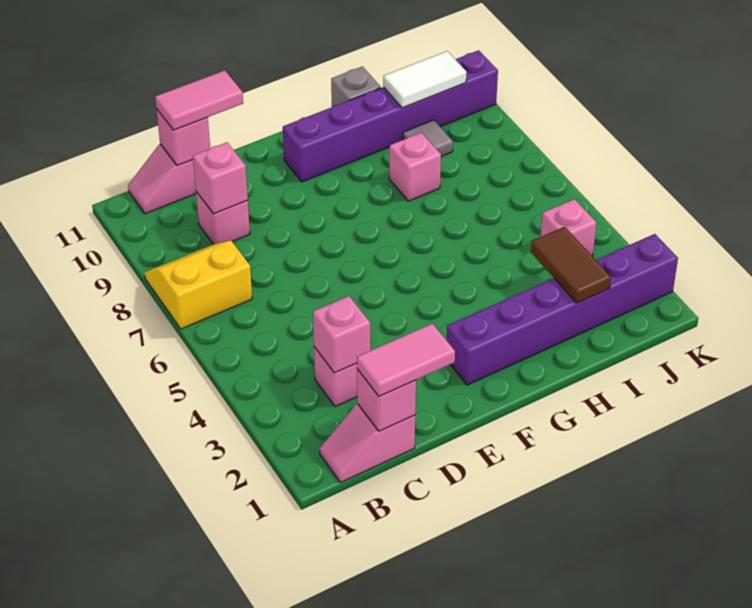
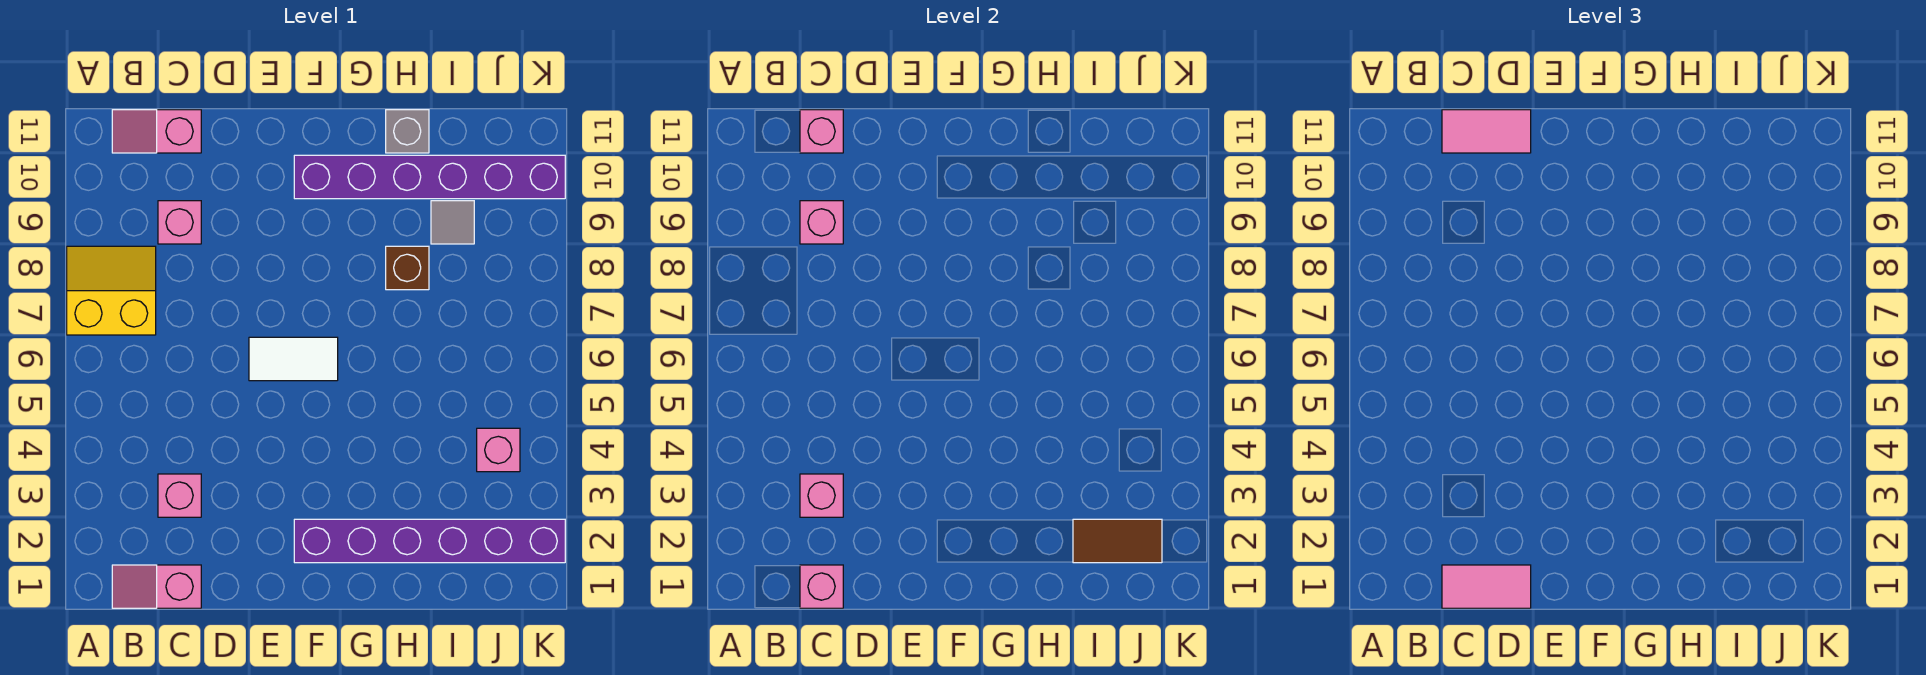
pink brick H8 level 1 -> brown brick H8 level 1
brown tile I2:I3 level 2 -> brown tile I2:J2 level 2
white tile I10:J10 level 2 -> white tile E6:F6 level 1

